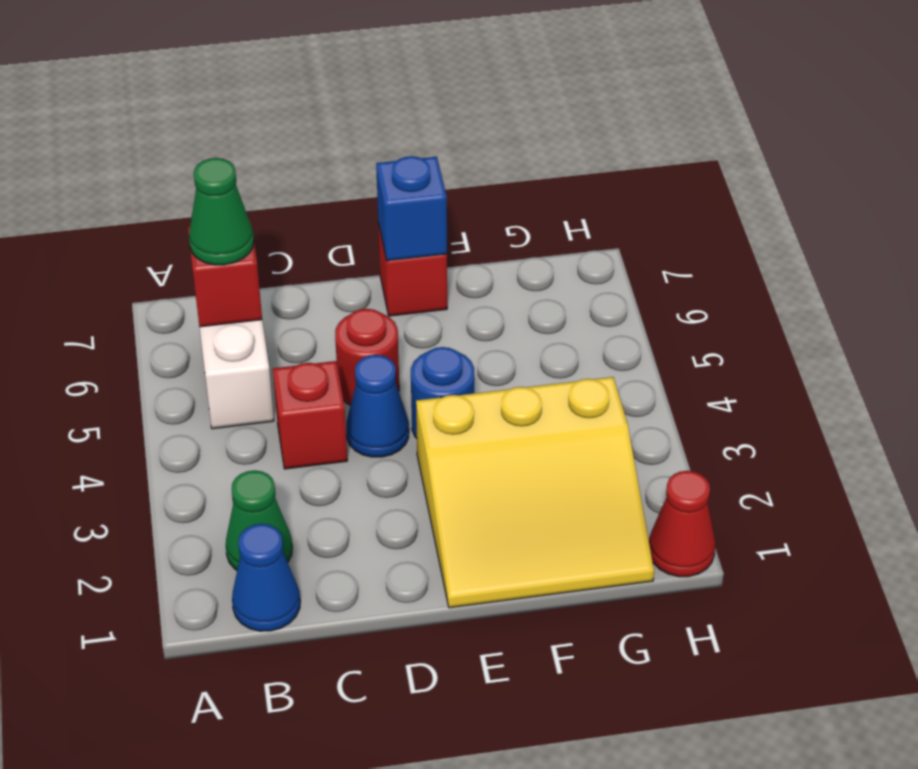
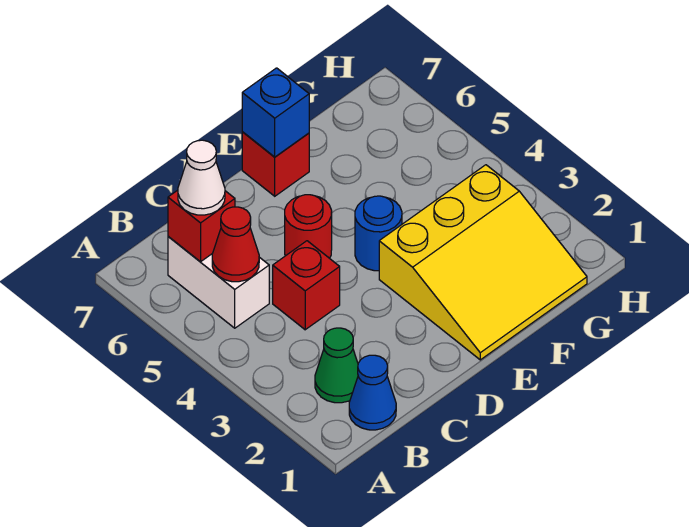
green cone B6 level 3 -> white cone B6 level 3
blue cone D4 level 1 -> none
red cone H1 level 1 -> red cone B5 level 2

